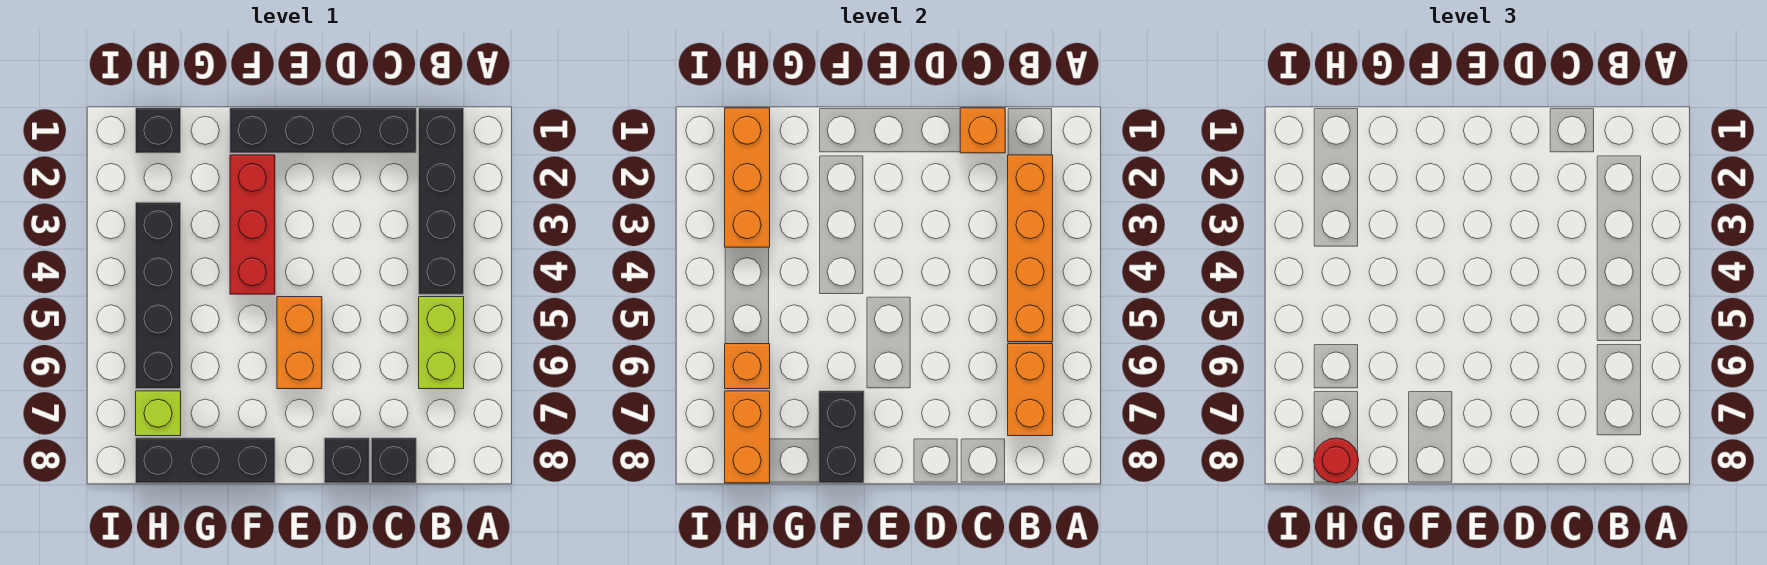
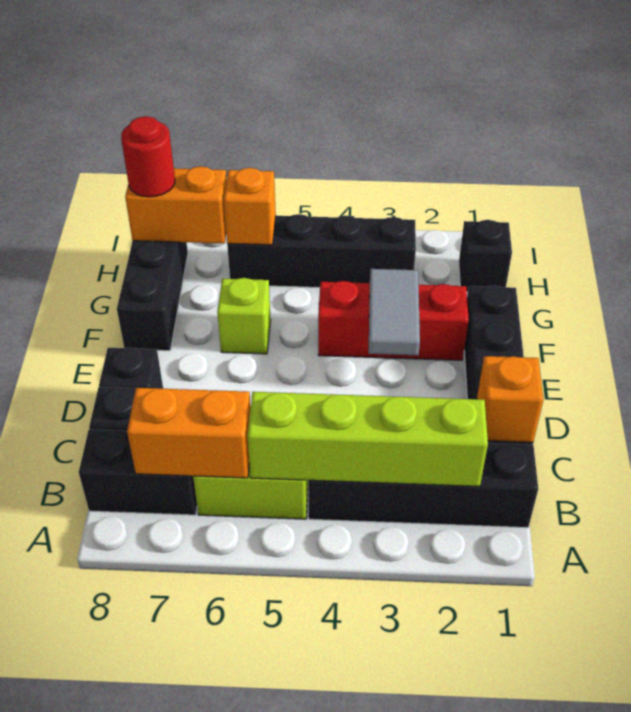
orange brick B2:B5 level 2 -> lime brick B2:B5 level 2
none -> grey tile E3:F3 level 2
orange brick E5:E6 level 1 -> none
black brick F7:F8 level 2 -> black brick B7:B8 level 1
orange brick H1:H3 level 2 -> none
lime brick H7 level 1 -> lime brick F6 level 1

